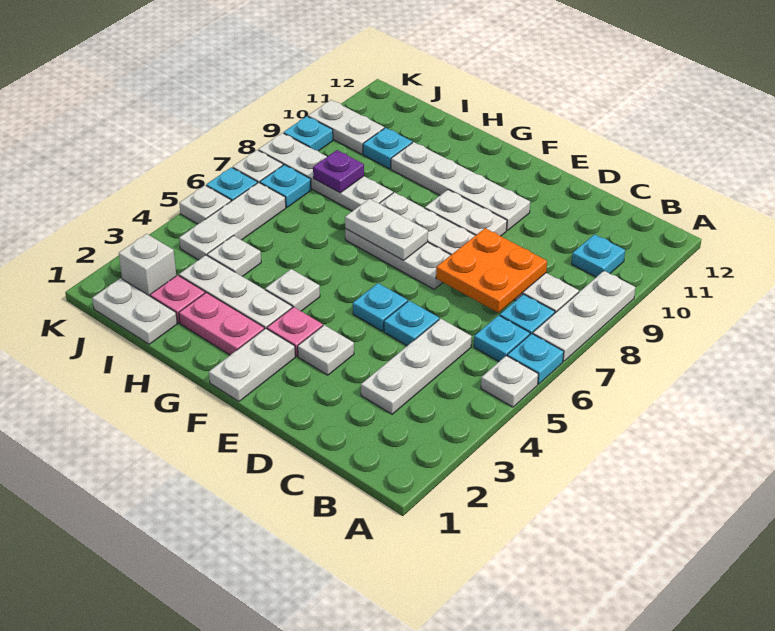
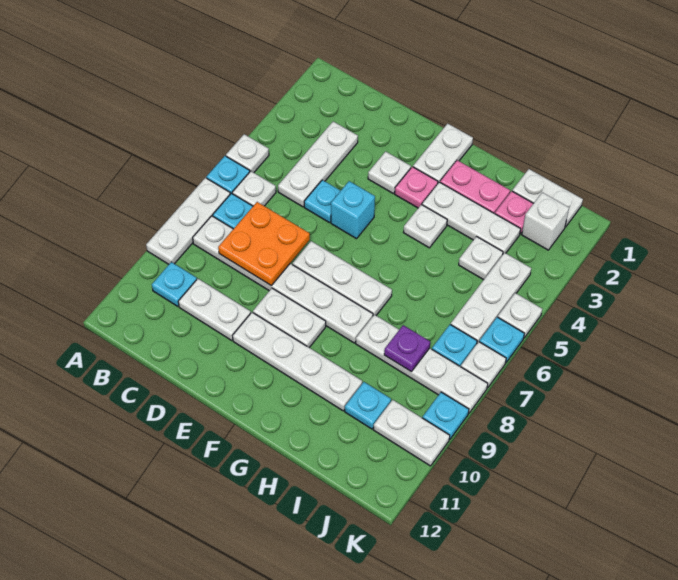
cyan plate B6 level 1 -> white plate B6 level 1
cyan plate E5 level 1 -> cyan brick E5 level 1
white plate F7:G7 level 2 -> white plate C10:D10 level 1

